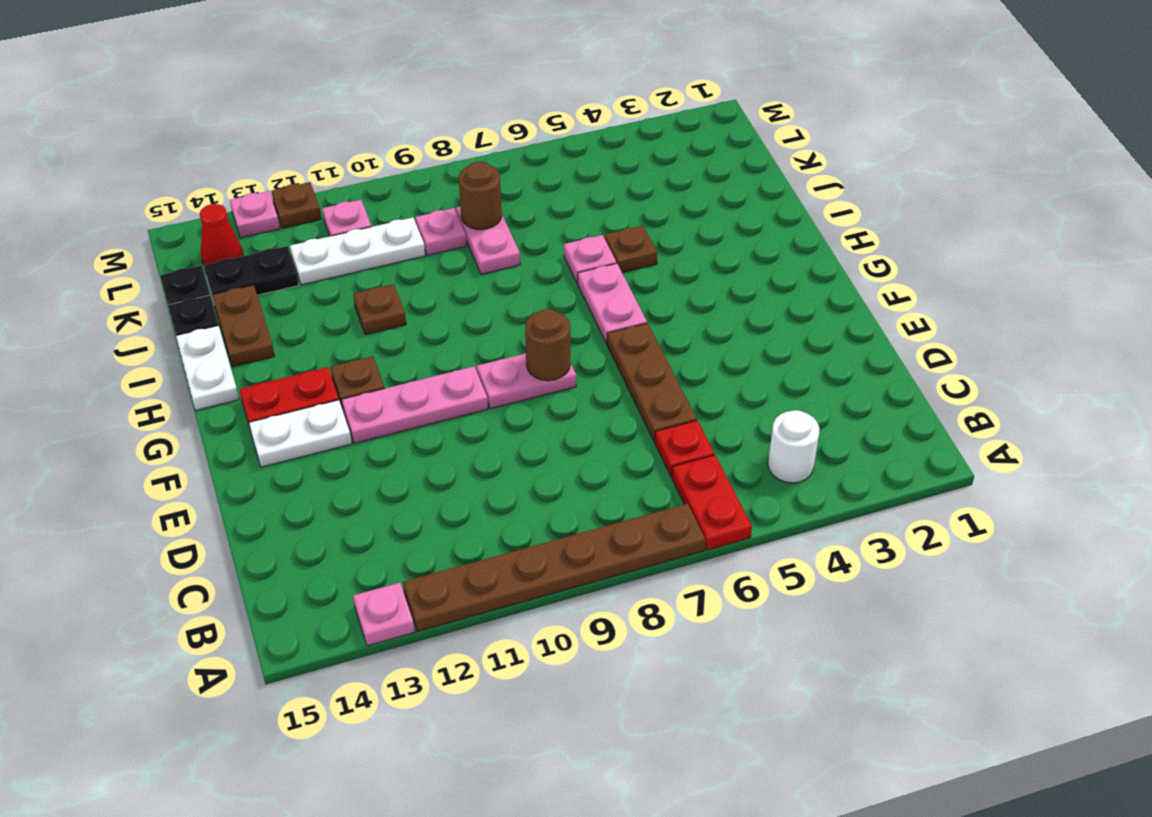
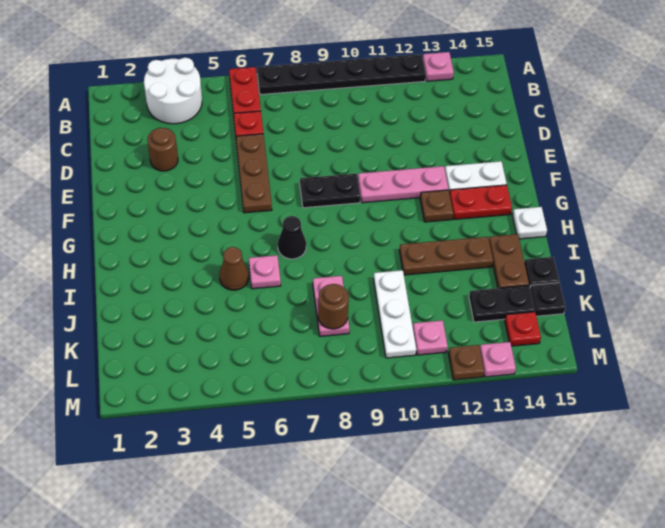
brown plate A7:A12 level 1 -> black plate A7:A12 level 1
white round brick B4 level 1 -> white round brick A3:B4 level 1
pink plate F8:F9 level 1 -> black plate F8:F9 level 1
brown round brick F8 level 2 -> brown round brick D3 level 1
pink plate G6:H6 level 1 -> none
none -> black cone H7 level 1
white plate H15:I15 level 1 -> white plate H15 level 1
brown plate I5 level 1 -> brown cone I5 level 1
brown plate I11 level 1 -> brown plate I11:I13 level 1
pink plate K9 level 1 -> none
white plate K10:K12 level 1 -> white plate J10:L10 level 1
red cone L14 level 1 -> red plate L14 level 1

